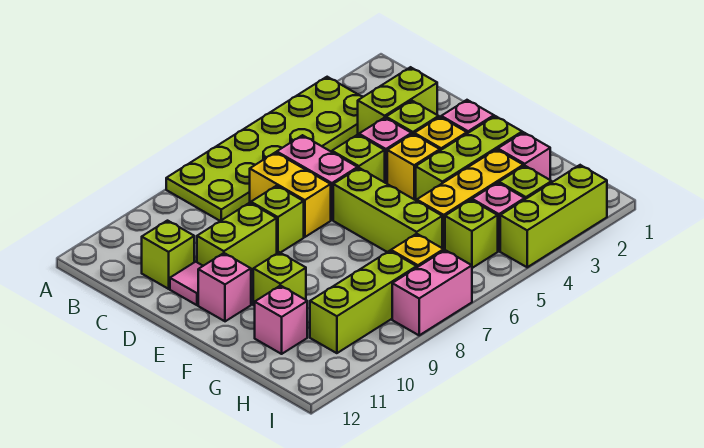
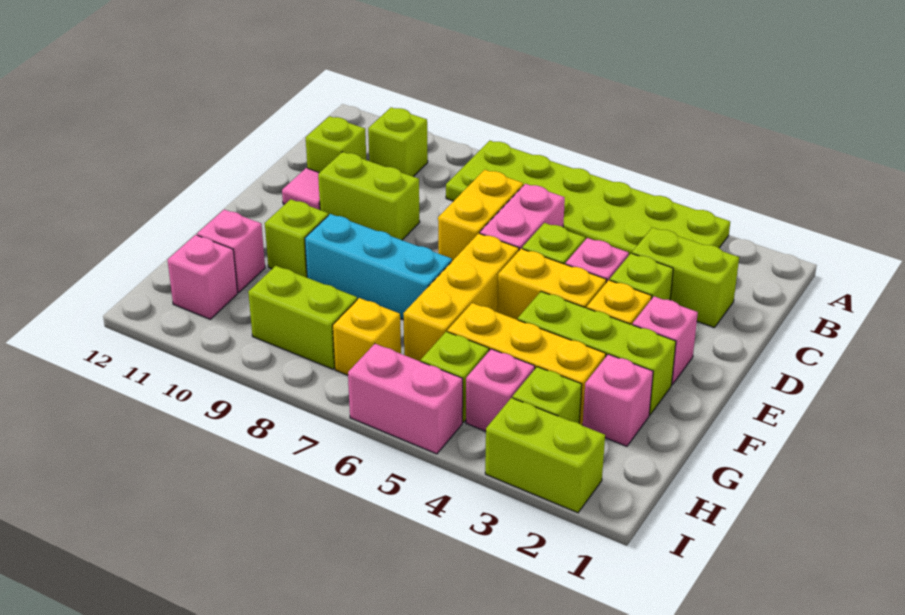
lime brick D8 level 1 -> lime brick B10 level 1
yellow brick E4 level 1 -> yellow brick E4:E5 level 1
lime brick E6:G6 level 1 -> yellow brick E6:G6 level 1
pink brick E11 level 1 -> pink brick H11 level 1
none -> cyan brick F7:F9 level 1
lime brick H8:H10 level 1 -> lime brick H8:H9 level 1
lime brick I2:I4 level 1 -> lime brick I2:I3 level 1
pink brick I7:I8 level 1 -> pink brick I5:I6 level 1

